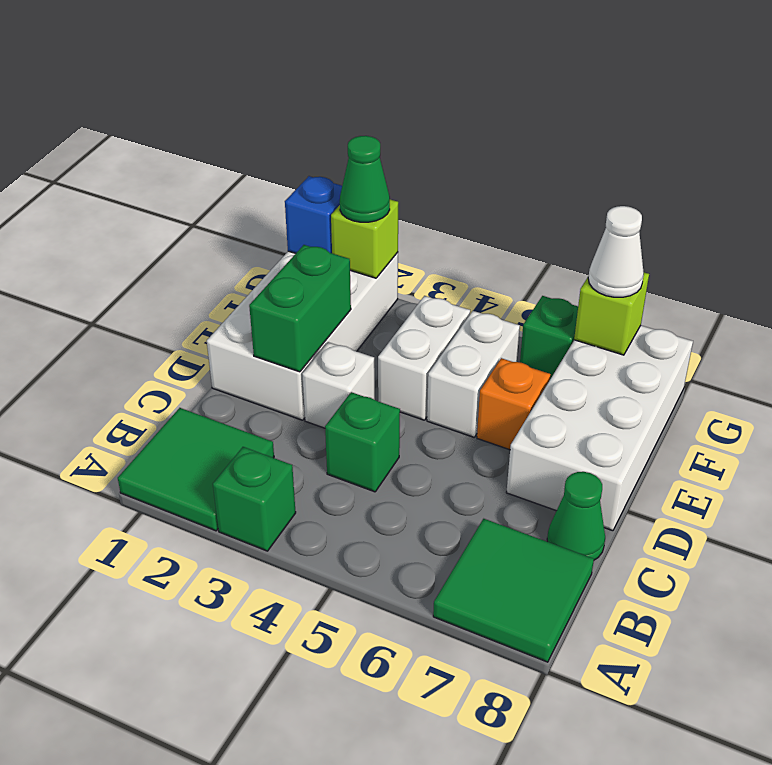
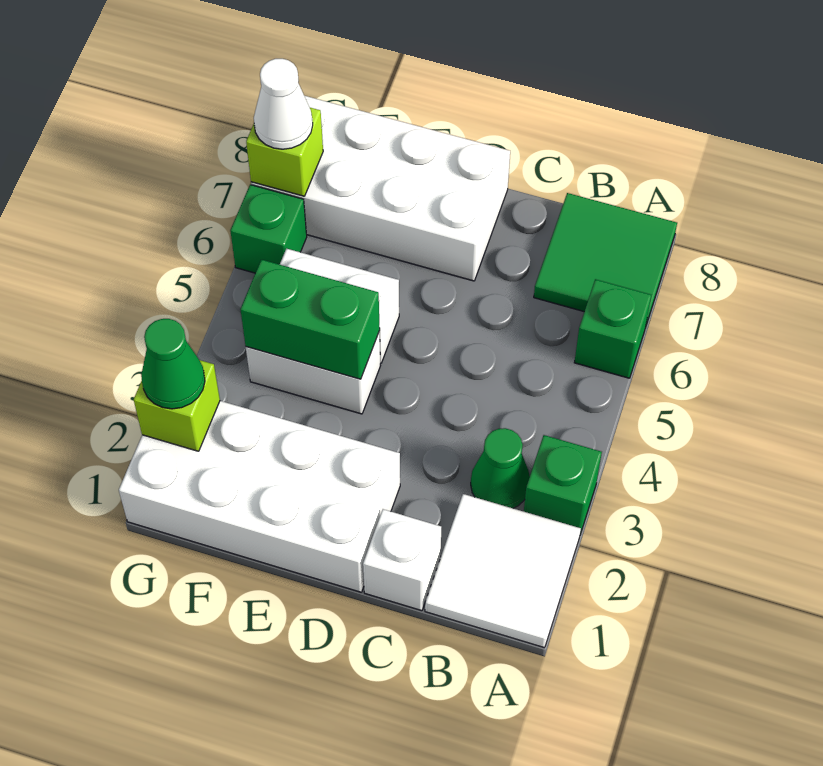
green tile A1:B2 level 1 -> white tile A1:B2 level 1
green brick C4 level 1 -> green brick A6 level 1
green cone C8 level 1 -> green cone B3 level 1
green brick D2:E2 level 2 -> green brick E4:F4 level 2
white brick D3 level 1 -> white brick C1 level 1
orange brick E6 level 1 -> none
blue brick G1 level 2 -> none

